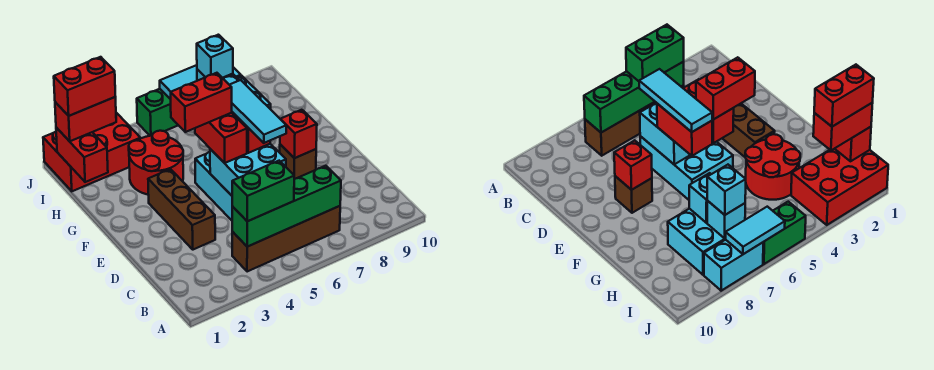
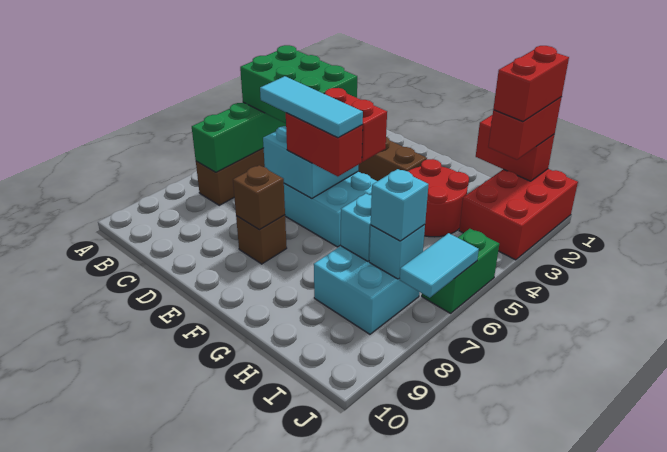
green brick B4:B5 level 3 -> green brick B4:D5 level 3
red brick E8 level 2 -> brown brick E8 level 2
red brick F4:F5 level 4 -> none
cyan brick J7:J8 level 1 -> none

